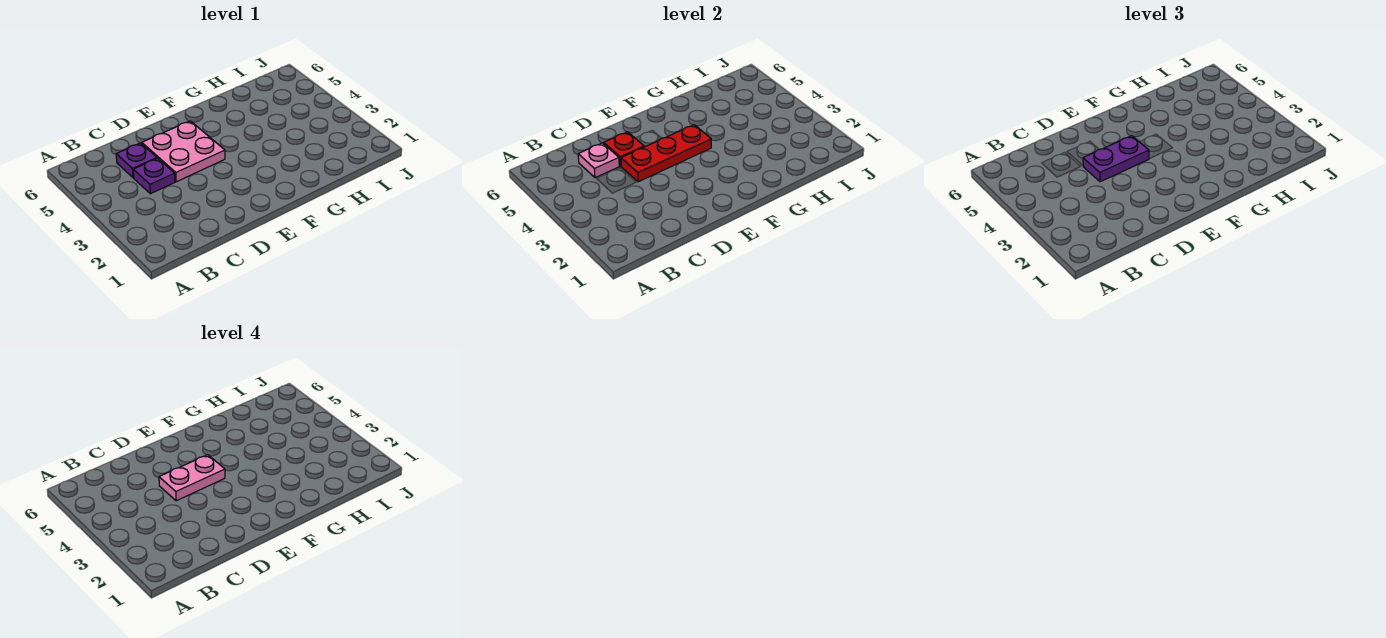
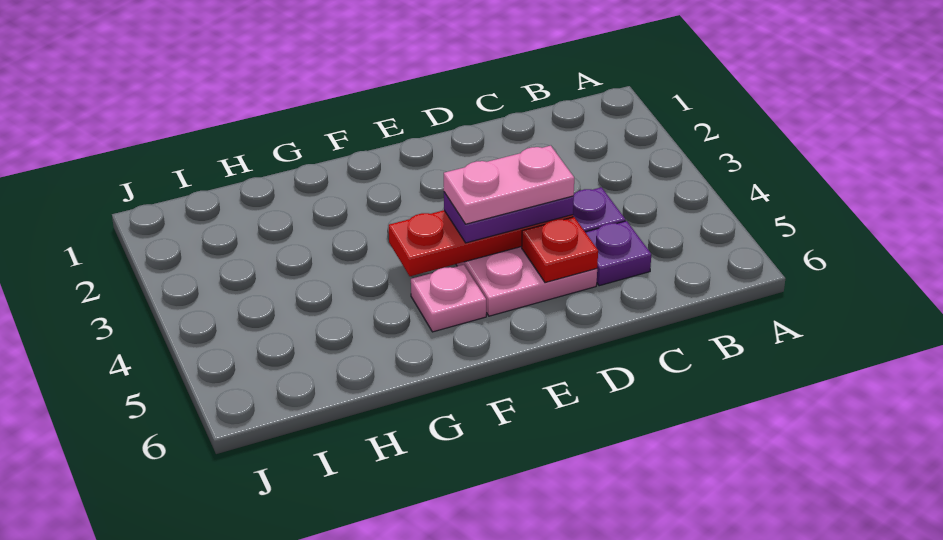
pink plate C5 level 2 -> pink plate F5 level 1

